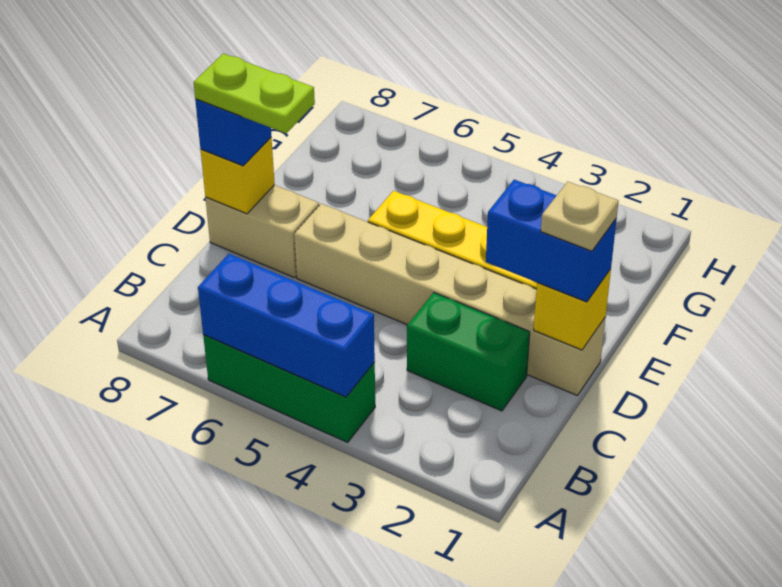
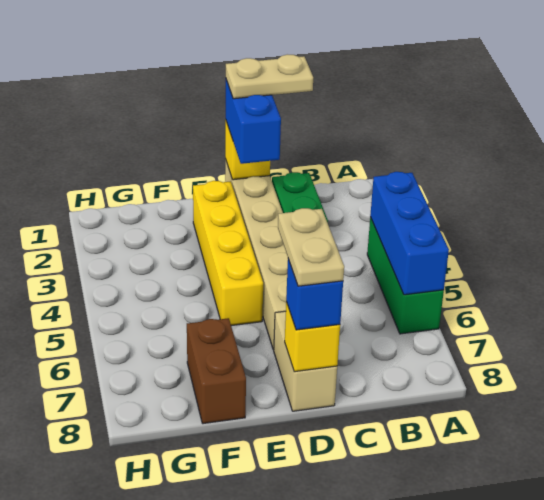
tan plate D1 level 4 -> tan plate C1:D1 level 4
lime plate D7:D8 level 4 -> tan plate D7:D8 level 4
none -> brown brick F7:F8 level 1

